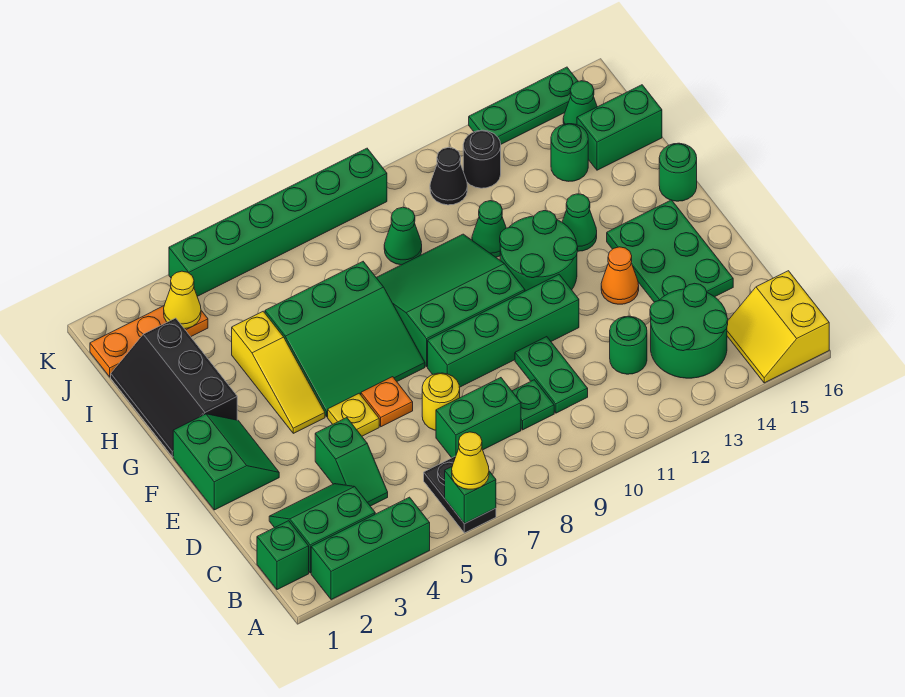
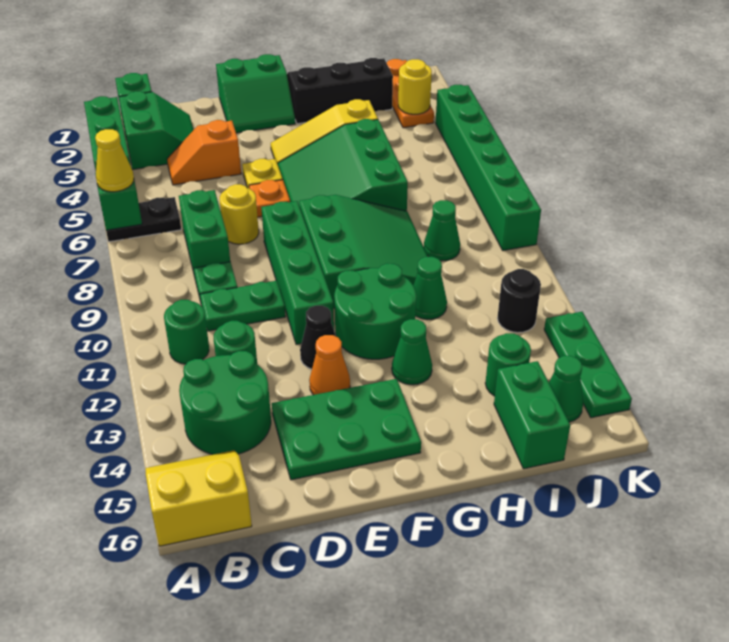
green slope C4:D4 level 1 top D -> orange slope C4:D4 level 1 top D
green round brick G16 level 1 -> green round brick B11 level 1
yellow cone J3 level 2 -> yellow round brick J3 level 2
black cone J11 level 1 -> black cone E12 level 1

